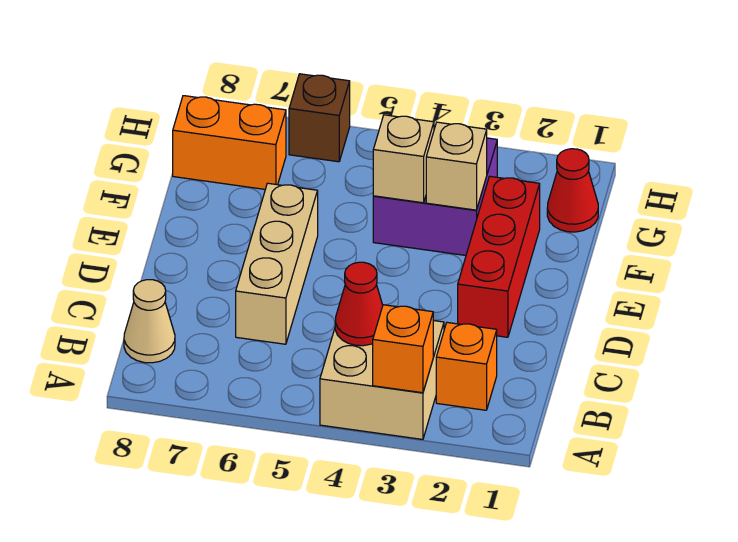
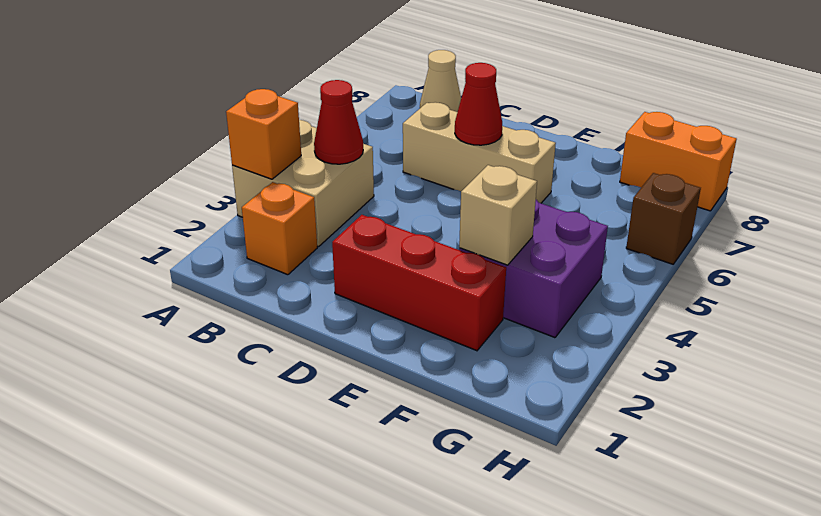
tan brick F4 level 2 -> none
red cone G1 level 1 -> red cone D6 level 2
orange brick G7:G8 level 1 -> orange brick G8:H8 level 1

